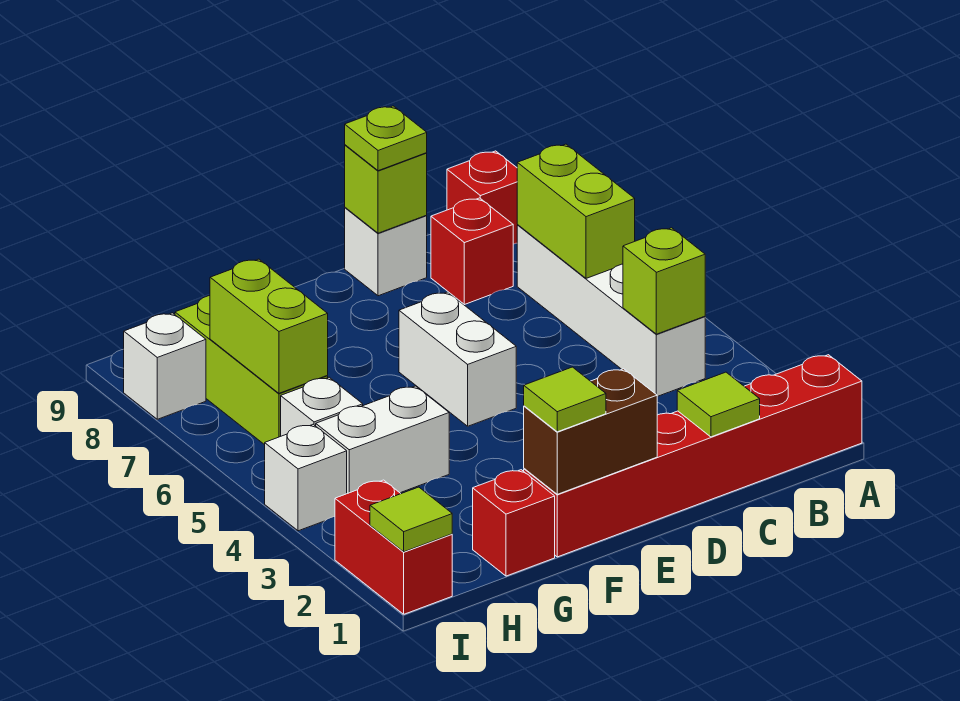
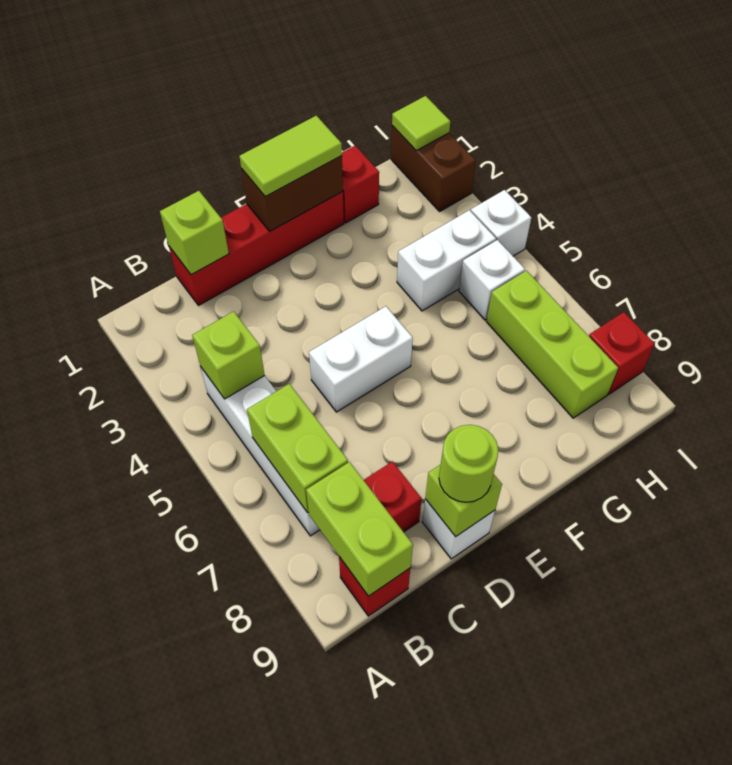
red brick A1:F1 level 1 -> red brick C1:F1 level 1
lime tile C1 level 2 -> lime brick C1 level 2
lime plate D9 level 3 -> lime round brick D9 level 3
white brick E5:E6 level 1 -> white brick D5:E5 level 1
lime tile F1 level 3 -> lime tile E1:F1 level 3
lime brick H6:H7 level 2 -> lime brick B8:B9 level 2
red brick I1:I2 level 1 -> brown brick I1:I2 level 1
white brick I8 level 1 -> red brick I8 level 1

